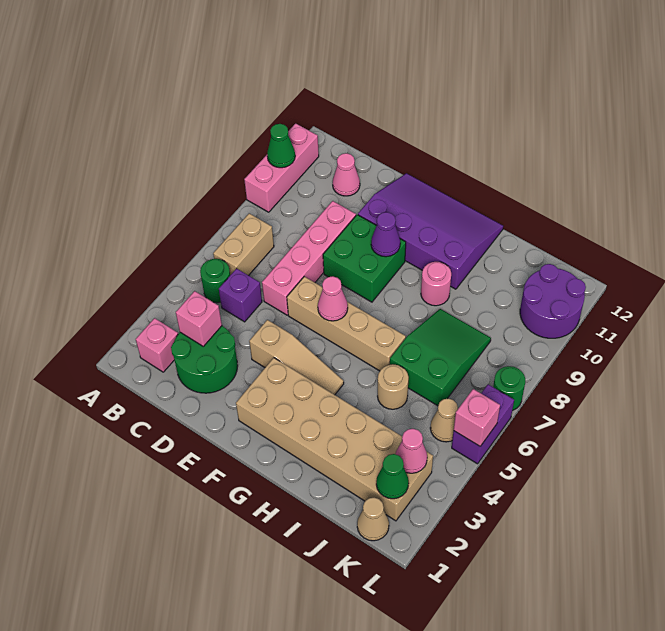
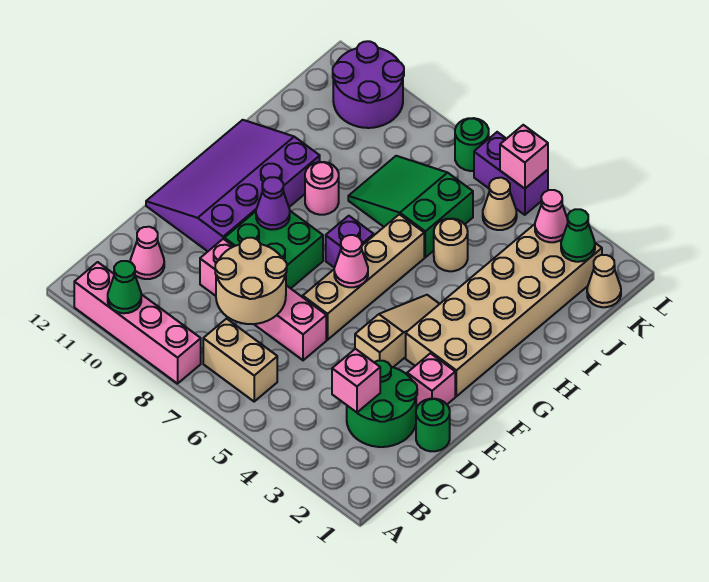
pink brick A9:A11 level 1 -> pink brick A8:A11 level 1
pink brick B2 level 1 -> pink brick E2 level 1
green round brick B5 level 1 -> green round brick D1 level 1
purple brick C5 level 1 -> purple brick G7 level 1
none -> tan round brick C7:D8 level 2

